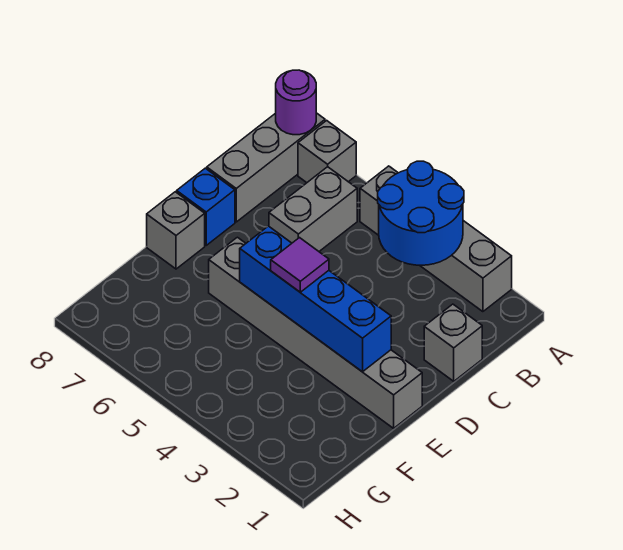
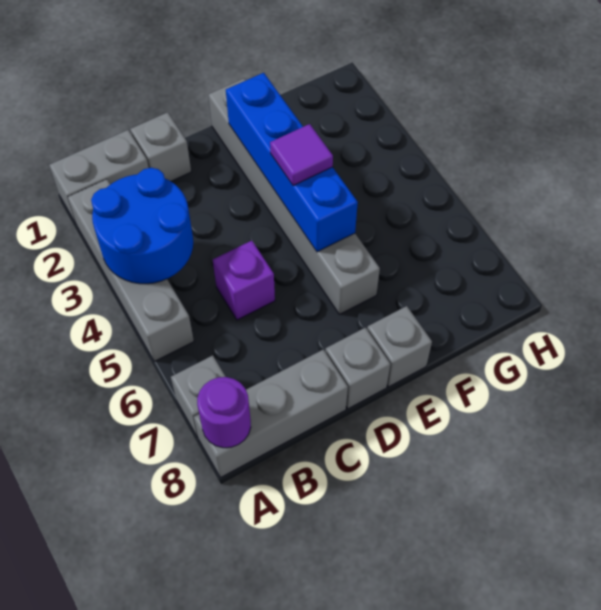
grey brick B6:C6 level 1 -> grey brick A1:B1 level 1
none -> purple brick C5 level 1
blue brick D8 level 1 -> grey brick D8 level 1

